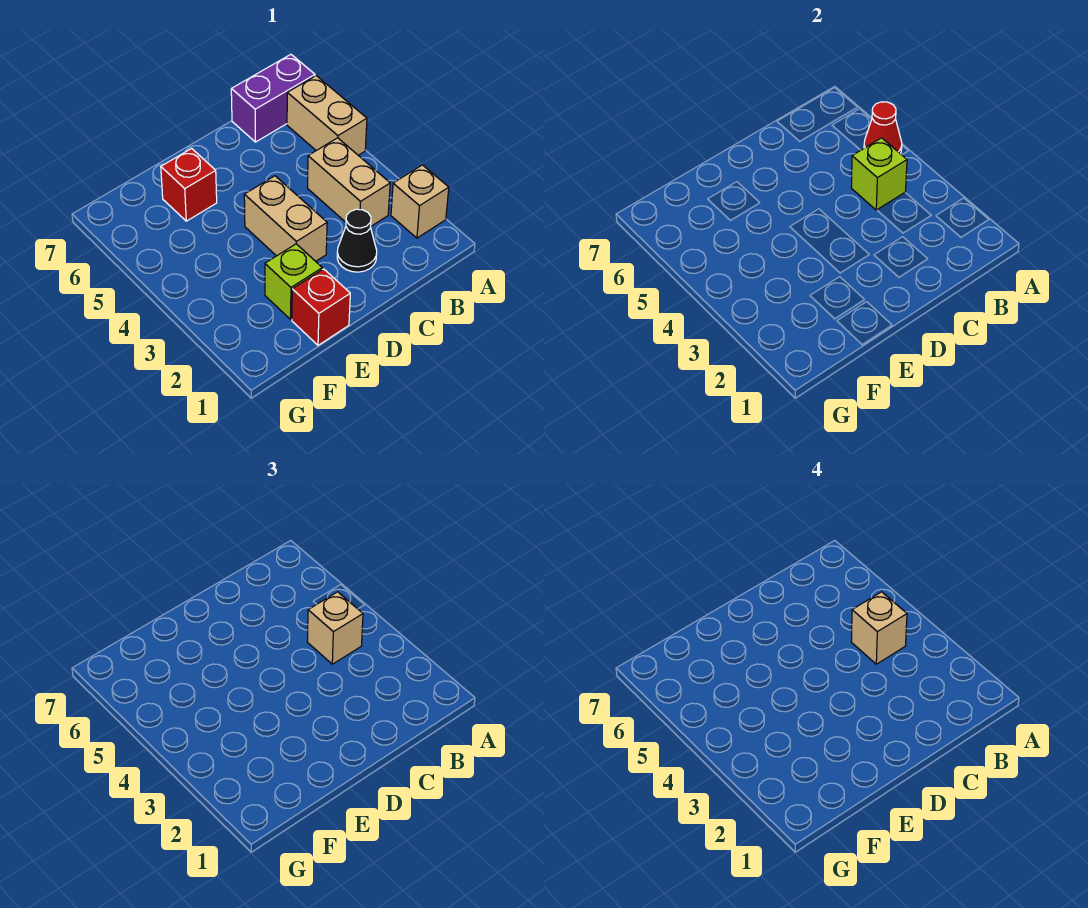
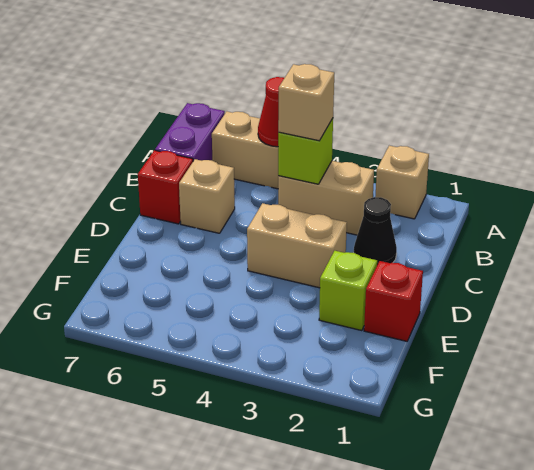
tan brick B4 level 4 -> tan brick C6 level 1
red brick E6 level 1 -> red brick C7 level 1

